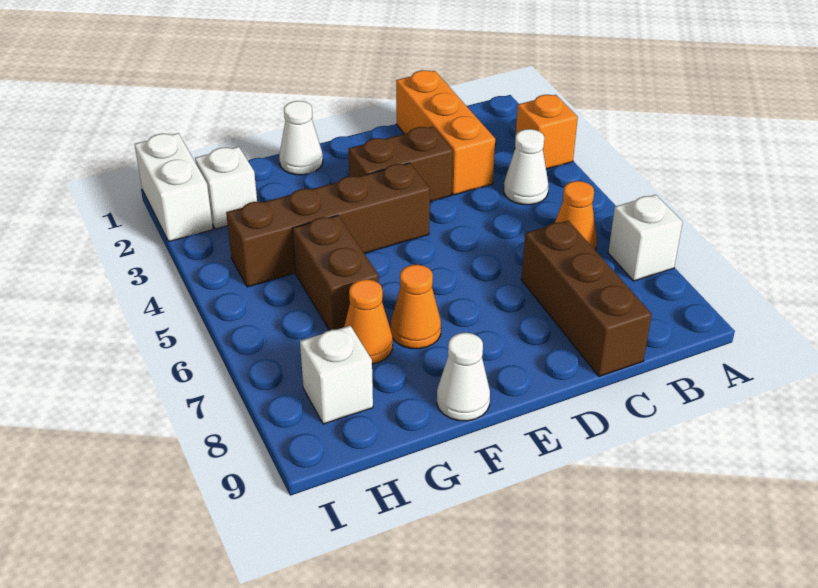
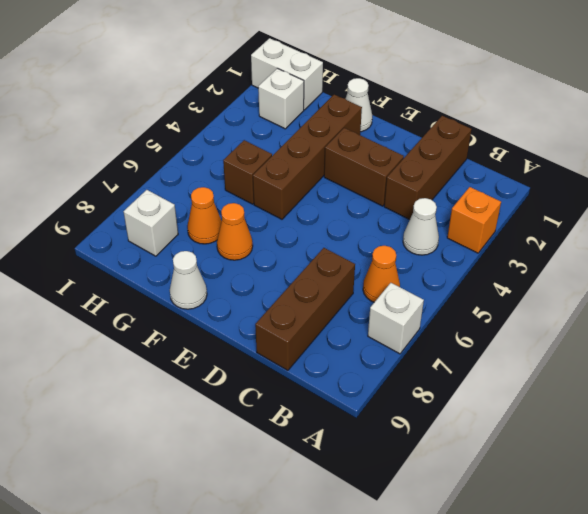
orange brick C1:C3 level 1 -> brown brick C1:C3 level 1
brown brick E4:H4 level 1 -> brown brick F2:F5 level 1
brown brick G5:G6 level 1 -> brown brick G5 level 1
white brick I1:I2 level 1 -> white brick H1:I1 level 1

